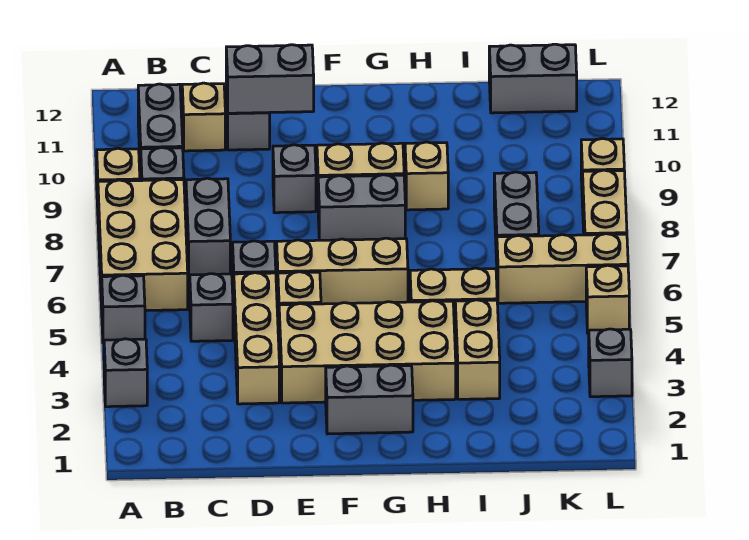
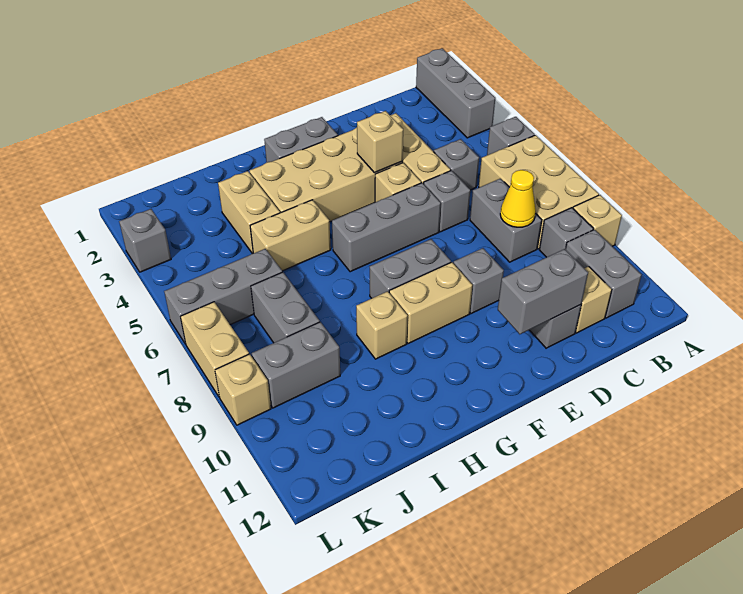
grey brick A3 level 1 -> grey brick A1:A3 level 1
none -> yellow cone C8 level 2
tan brick E6:G6 level 1 -> grey brick E6:G6 level 1
tan brick J6:L6 level 1 -> grey brick J6:L6 level 1
grey brick J12:K12 level 1 -> grey brick J9:K9 level 1
tan brick L5 level 1 -> tan brick E4 level 2

